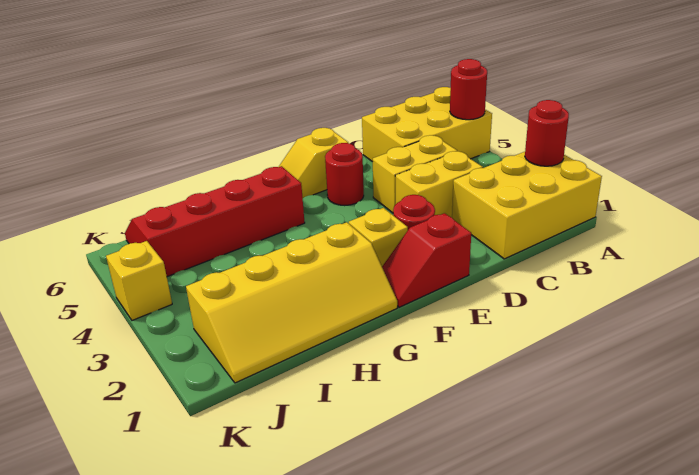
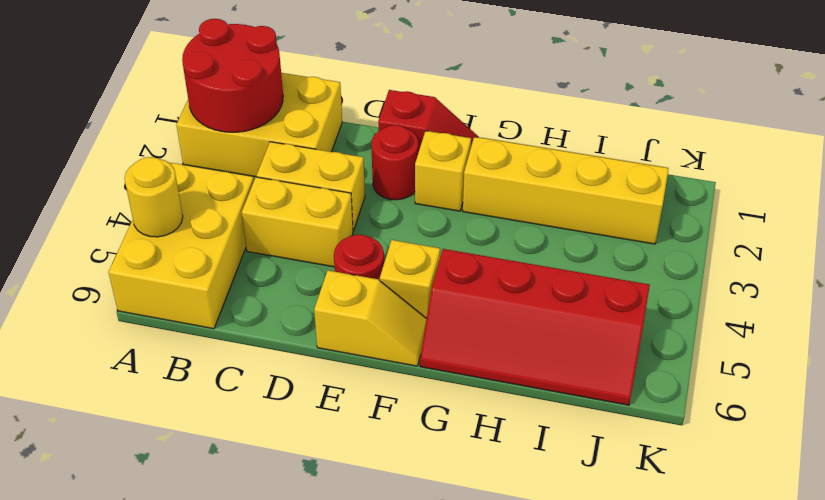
red round brick A2 level 2 -> red round brick A1:B2 level 2
yellow brick A5:C6 level 1 -> yellow brick A4:B6 level 1
red round brick A5 level 2 -> yellow round brick A5 level 2
yellow brick K4 level 1 -> yellow brick F5 level 1

